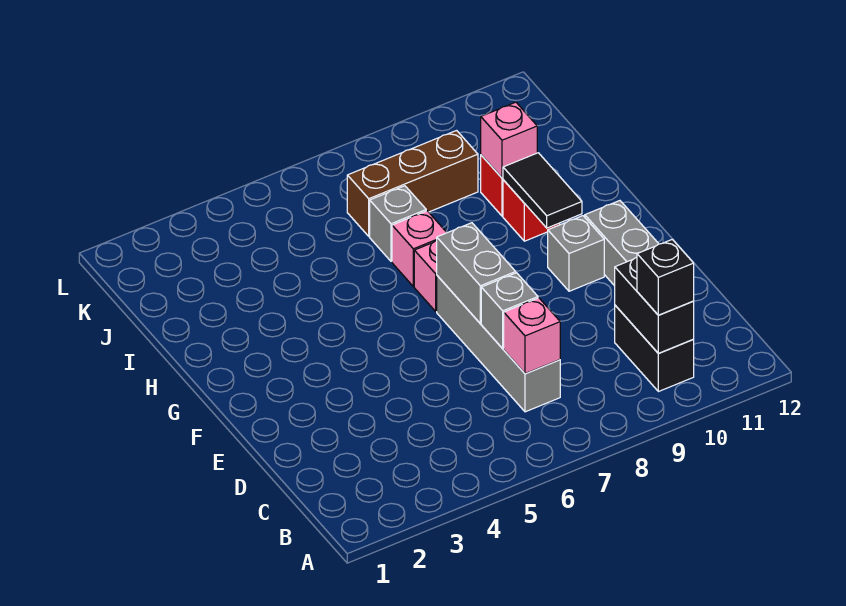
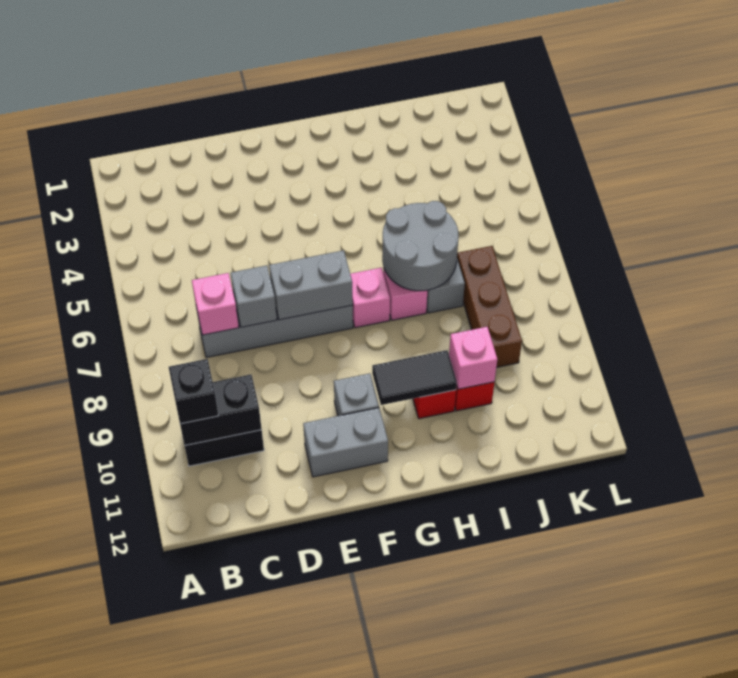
none -> grey round brick H6:I7 level 2

